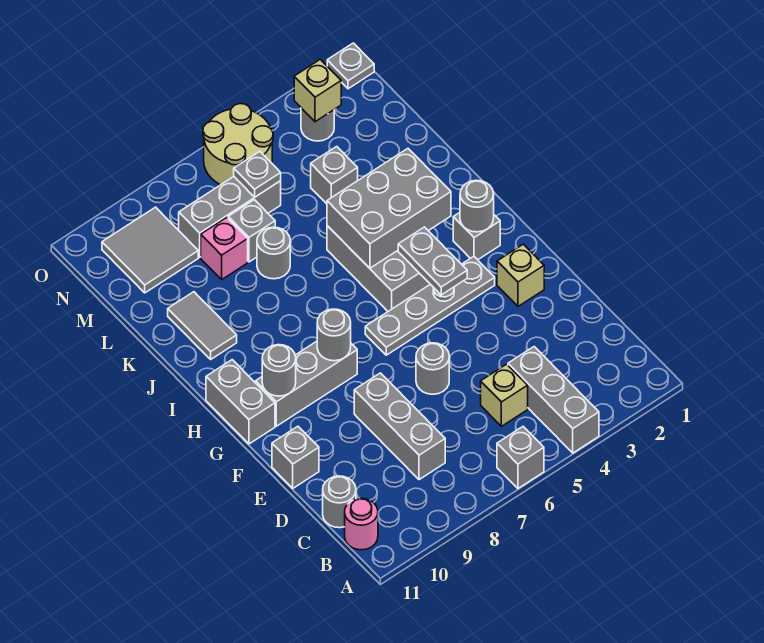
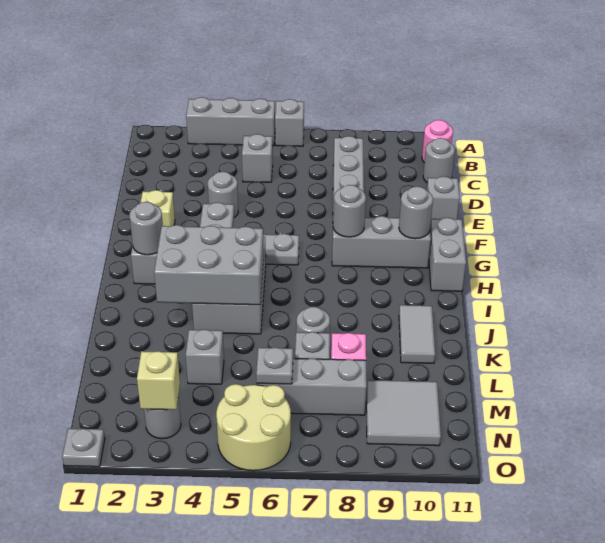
grey brick A4:C4 level 1 -> grey brick A3:A5 level 1
tan brick C5 level 1 -> grey brick C5 level 1
grey round brick E6 level 1 -> grey round brick E4 level 1

